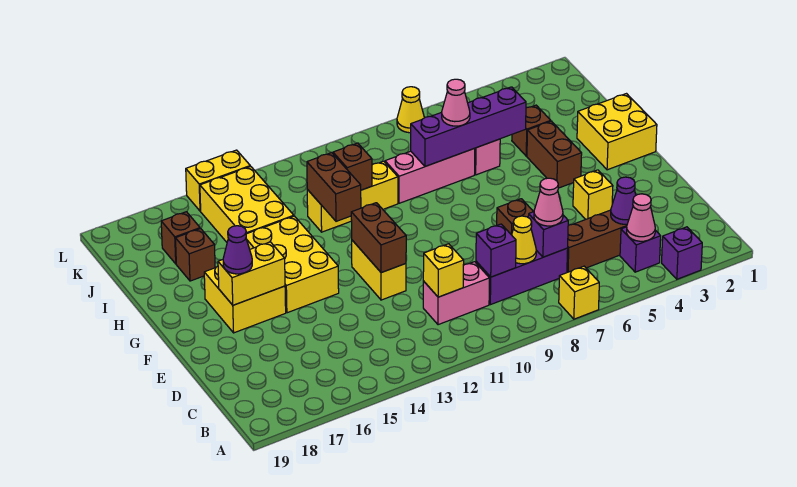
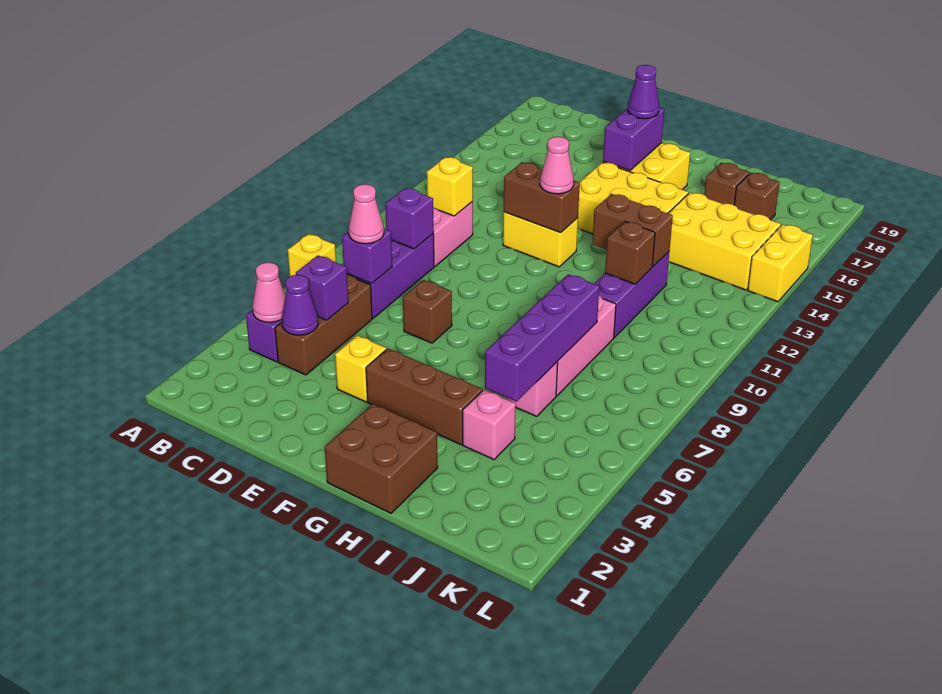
purple brick A3 level 1 -> purple brick C5 level 2
yellow cone C8 level 2 -> none
yellow brick F16:F17 level 2 -> purple brick F16:F17 level 2
yellow brick G1:H2 level 1 -> brown brick G1:H2 level 1
brown brick G4:H4 level 1 -> brown brick F4:H4 level 1
brown brick I4 level 1 -> pink brick I4 level 1
pink cone I7 level 3 -> pink cone F12 level 3
yellow brick I10:I12 level 1 -> purple brick I10:I12 level 1
yellow cone L7 level 1 -> none

